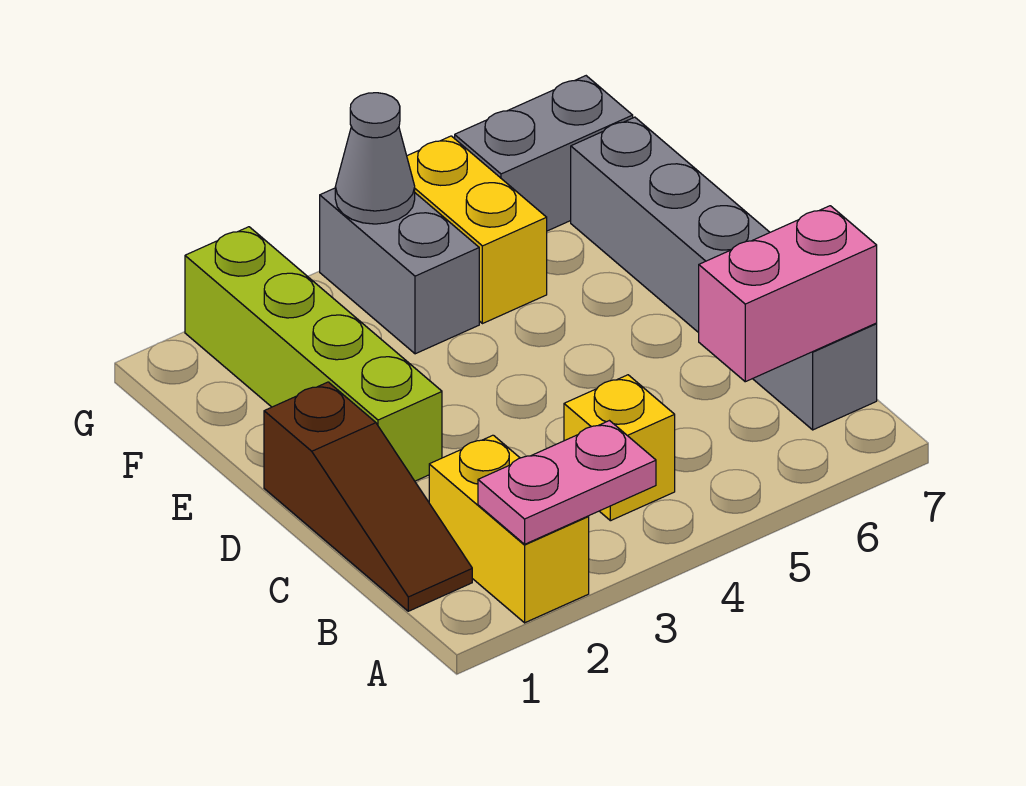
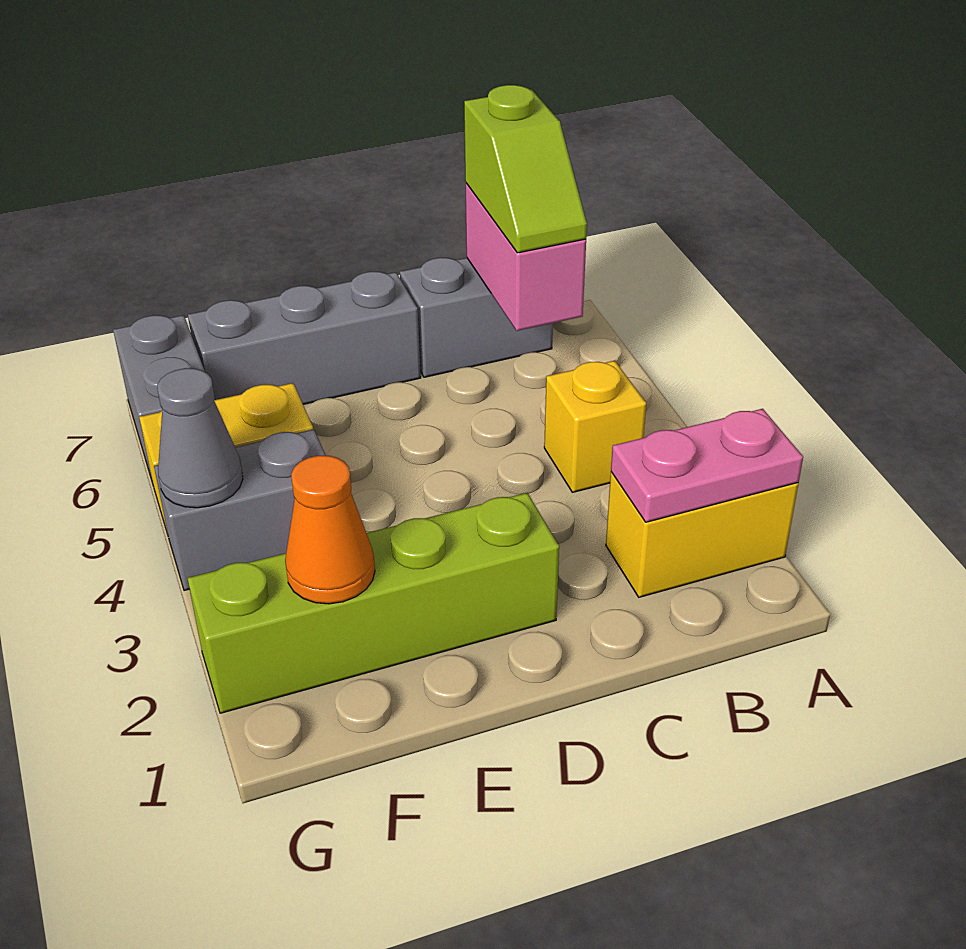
pink plate A2:A3 level 2 -> pink plate A2:B2 level 2
brown slope B1:D1 level 1 top D -> none
none -> lime slope B6:B7 level 3 top 7
none -> orange cone F2 level 2

